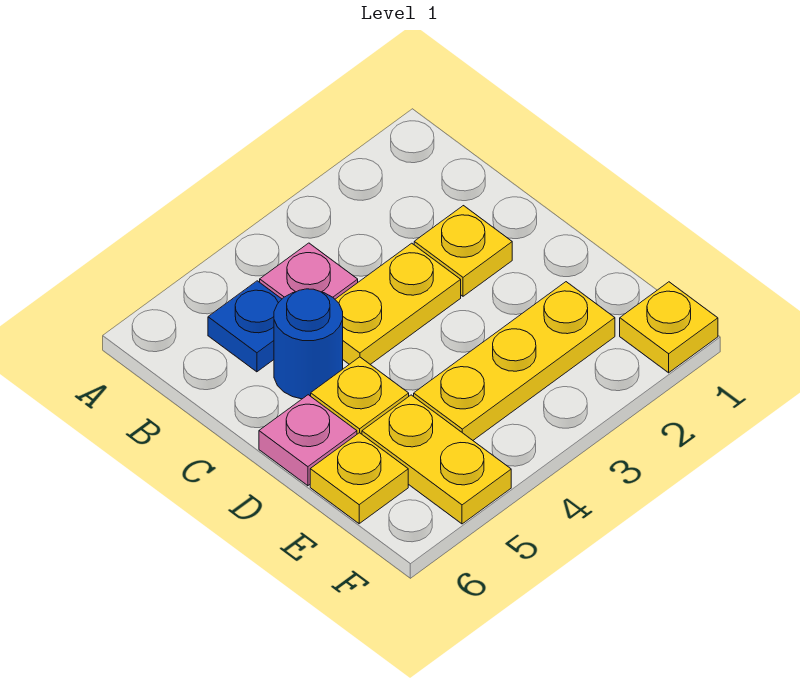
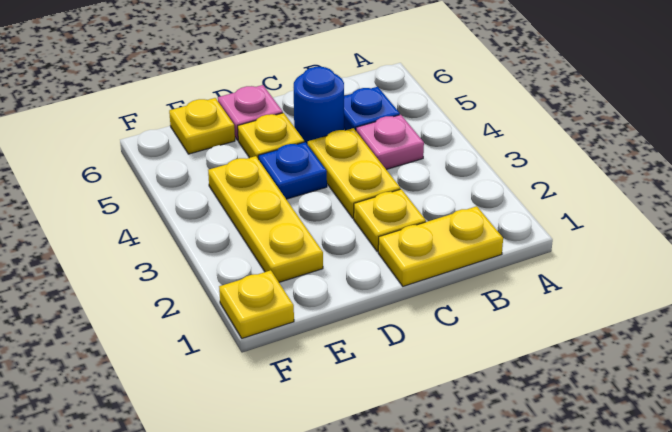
none -> blue plate D4 level 1
yellow plate E5:F5 level 1 -> yellow plate B1:C1 level 1

